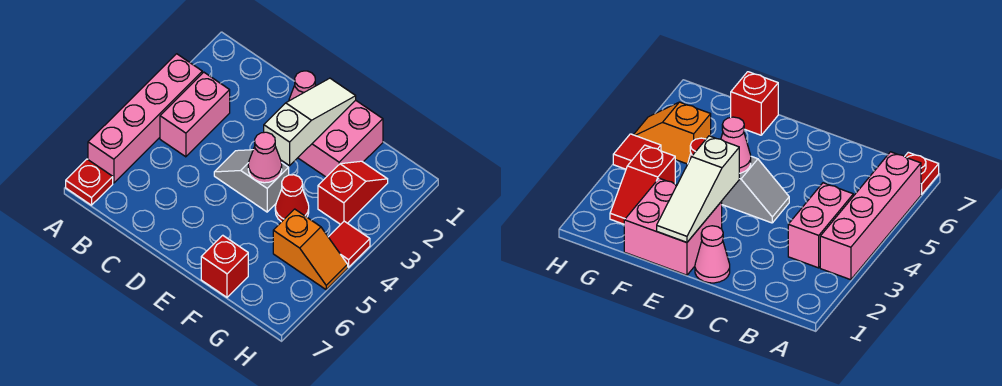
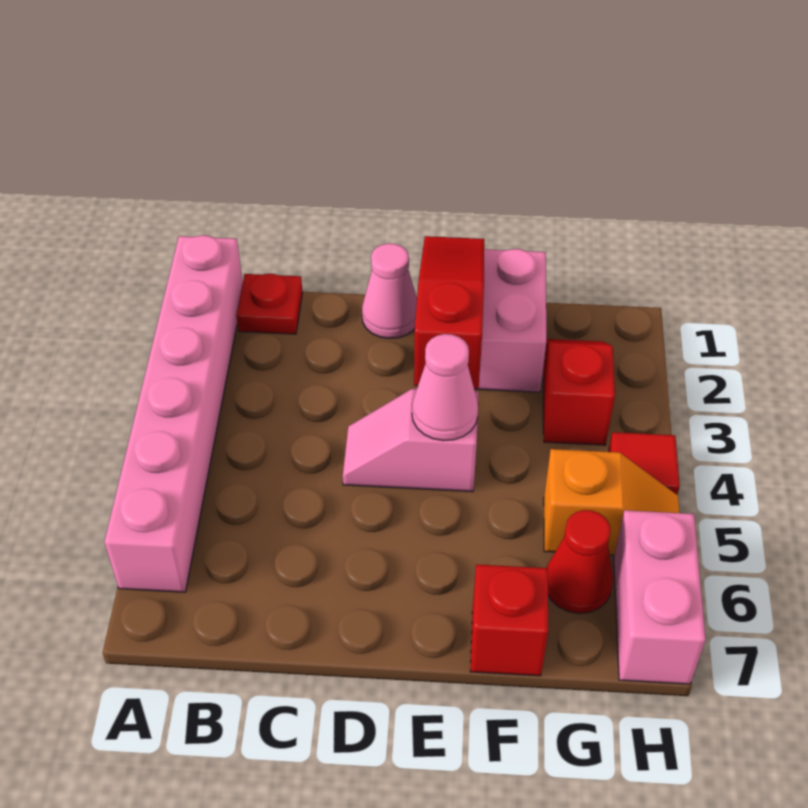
pink brick A3:A6 level 1 -> pink brick A1:A6 level 1
red plate A7 level 1 -> red plate B1 level 1
pink brick B3:B4 level 1 -> pink brick H6:H7 level 1
grey slope D4:E4 level 1 top E -> pink slope D4:E4 level 1 top E
white slope E1:E3 level 2 top 3 -> red slope E1:E3 level 2 top 3
red cone F4 level 1 -> red cone G6 level 1

